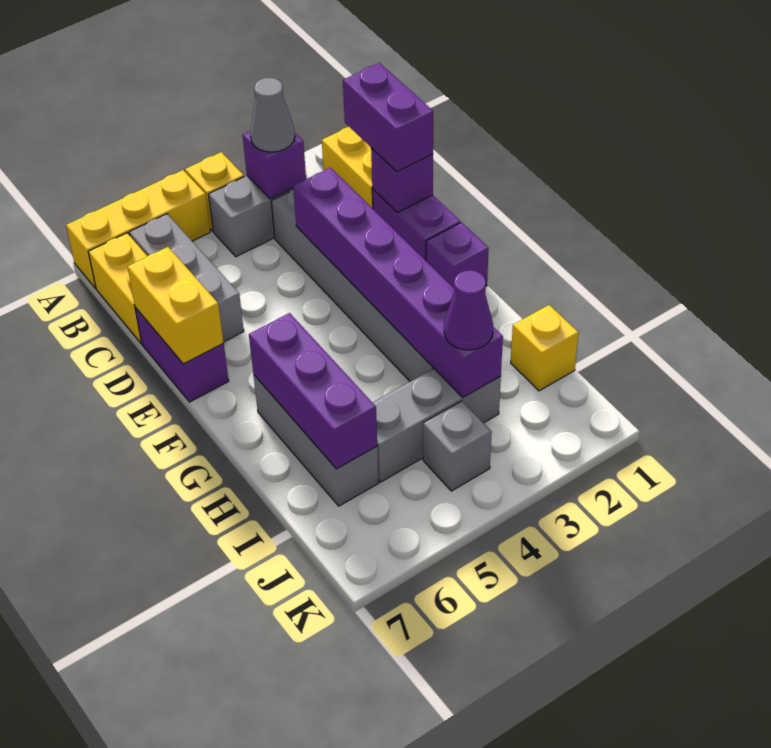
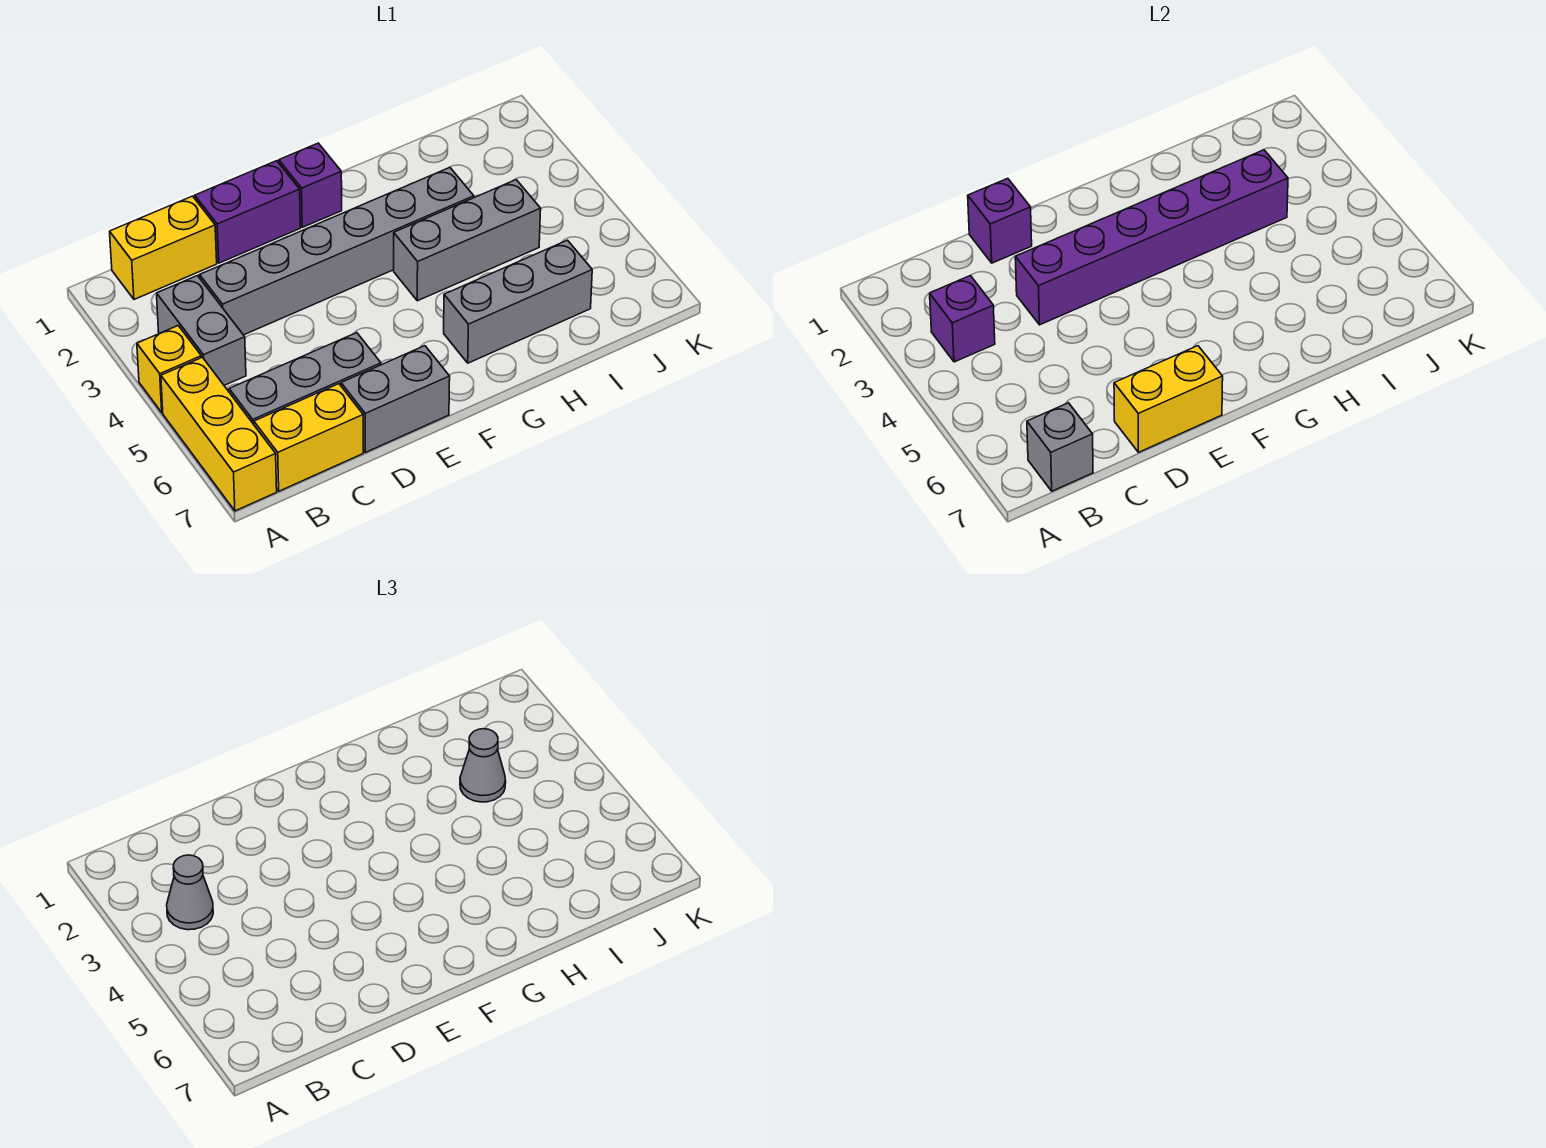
purple brick C1:D1 level 3 -> none
purple brick D7:E7 level 1 -> grey brick D7:E7 level 1
purple brick G6:I6 level 2 -> none
yellow brick I1 level 1 -> none
grey brick I3:I5 level 1 -> grey brick G4:I4 level 1
purple cone I3 level 3 -> grey cone I3 level 3
grey brick J4 level 1 -> grey brick B7 level 2

